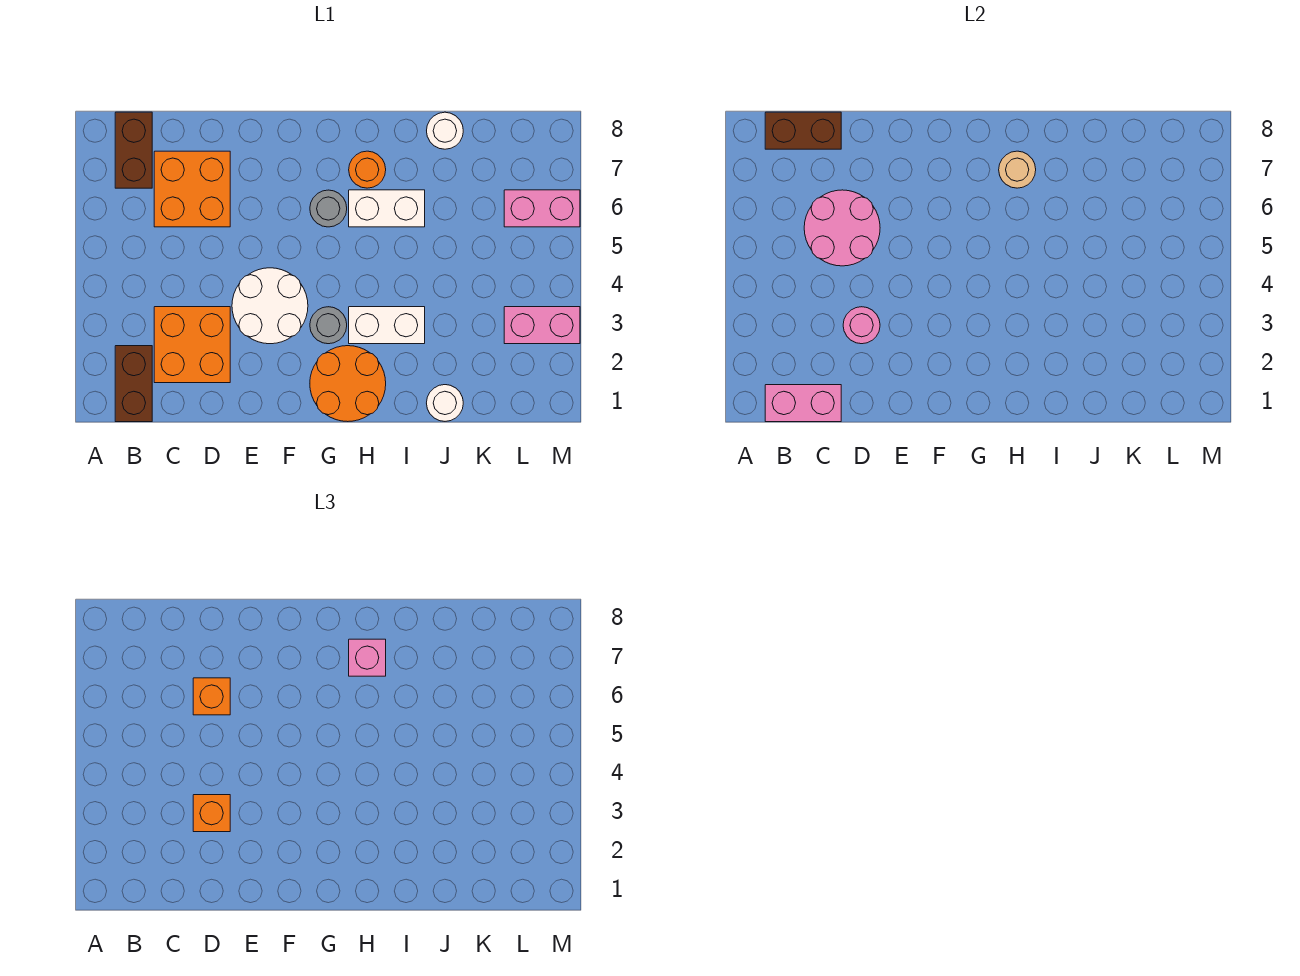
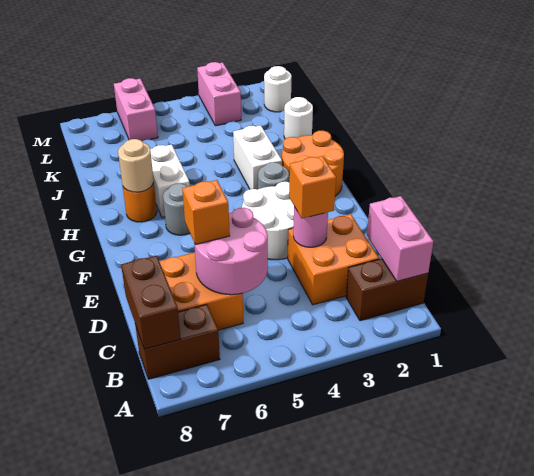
pink brick H7 level 3 -> none
white round brick J8 level 1 -> white round brick L1 level 1

